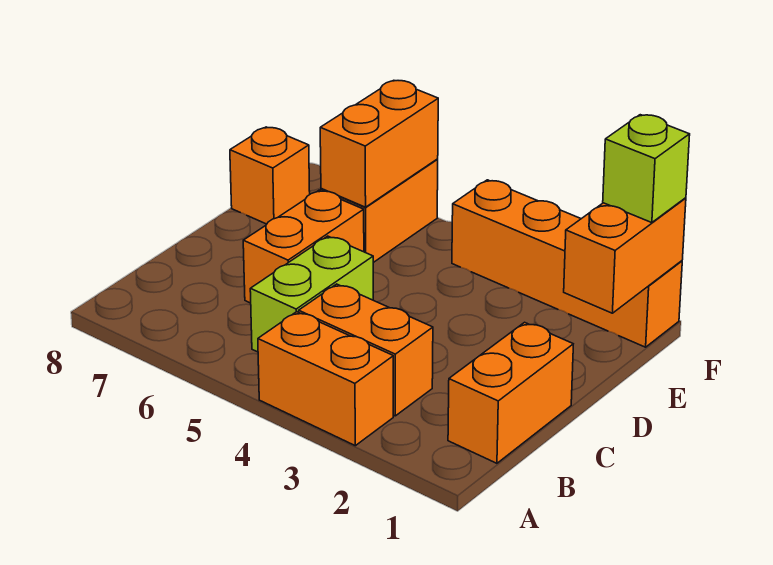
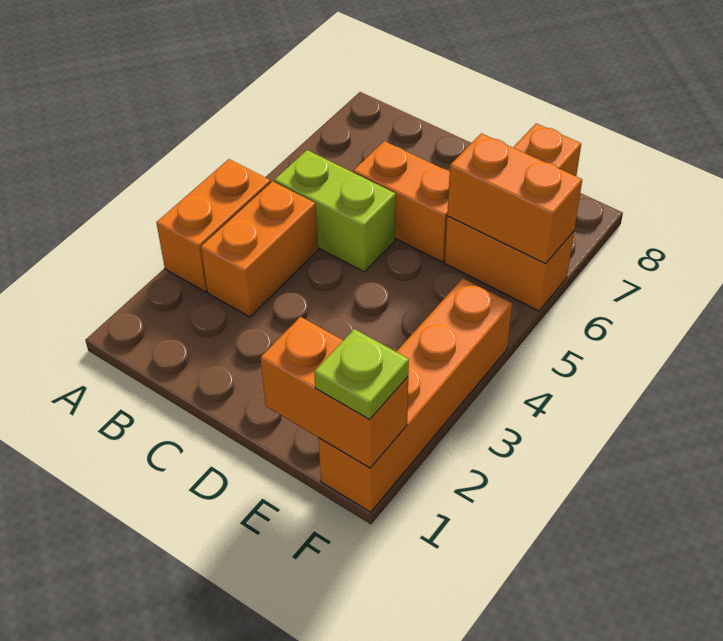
orange brick B1:C1 level 1 -> none
lime brick F1 level 3 -> lime plate F1 level 3

